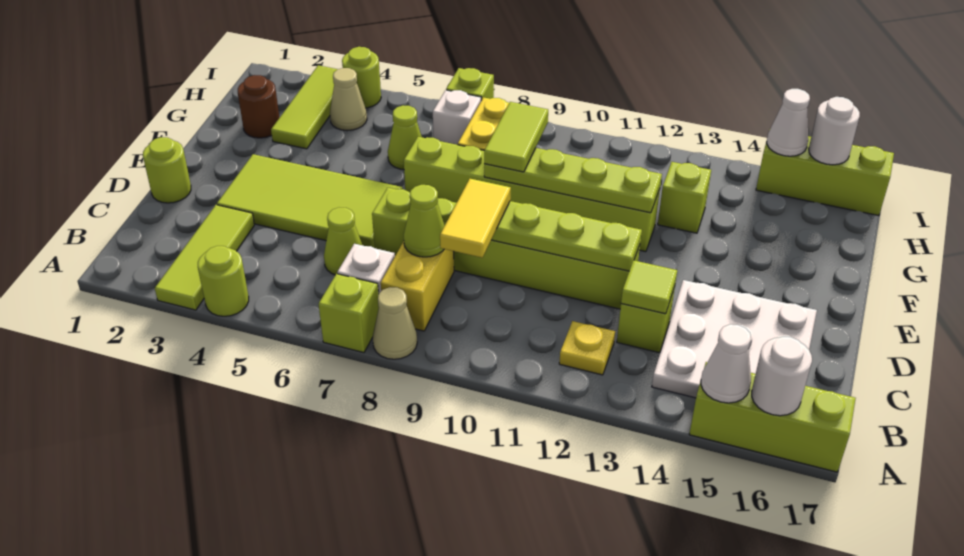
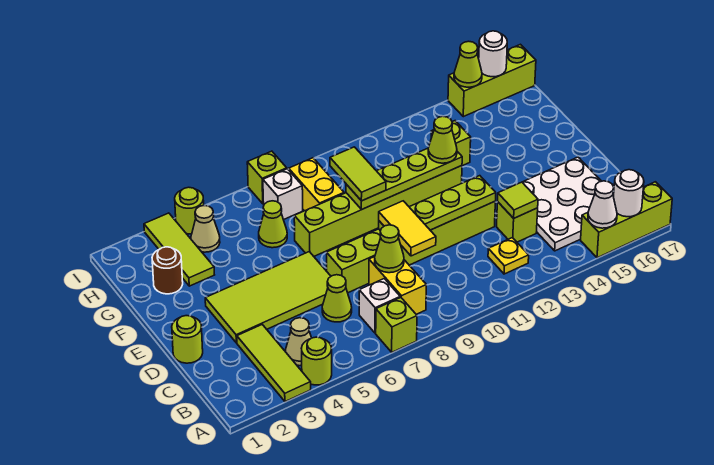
tan cone A8 level 1 -> tan cone B4 level 1
none -> lime cone F12 level 3
white cone I15 level 2 -> lime cone I15 level 2

